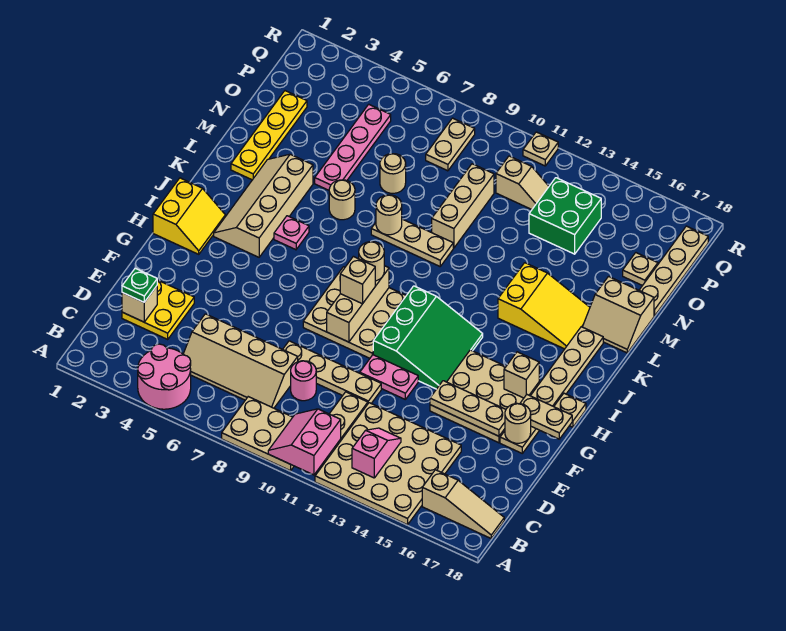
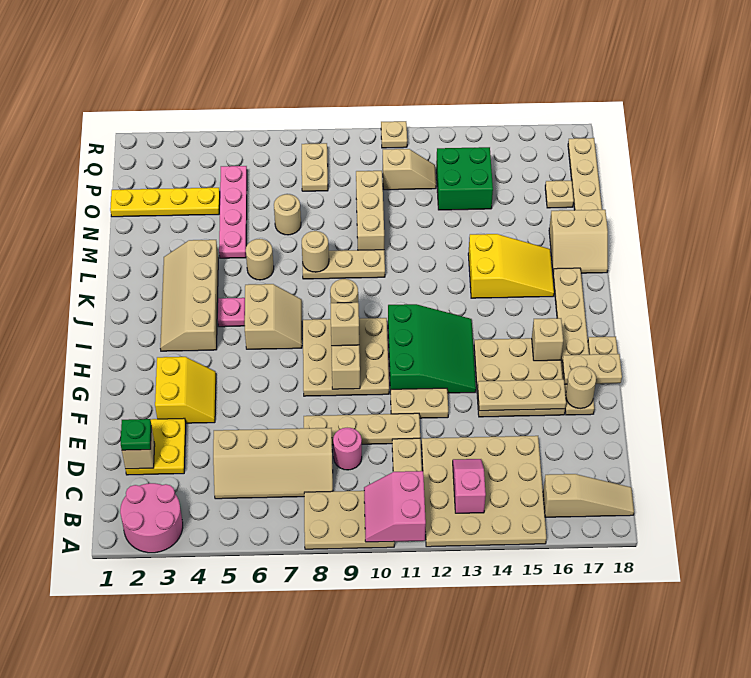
pink round brick A4:B5 level 1 -> pink round brick A2:B3 level 1
pink plate F11:F12 level 1 -> tan plate F11:F12 level 1
yellow slope H1:I2 level 1 top 1 -> yellow slope F3:G4 level 1 top 3
none -> tan slope I6:J7 level 1 top 6
yellow plate L2:O2 level 1 -> yellow plate O1:O4 level 1

